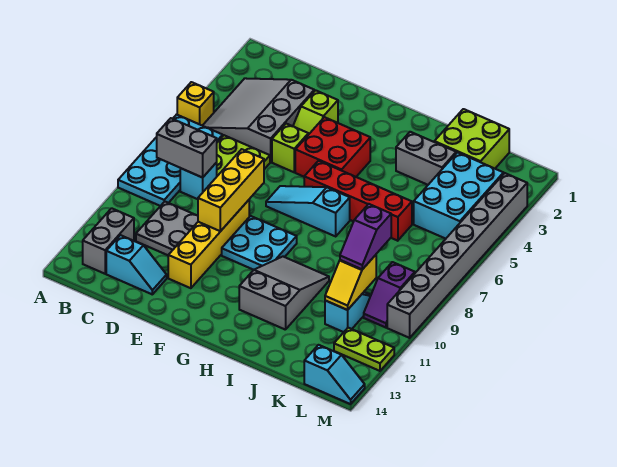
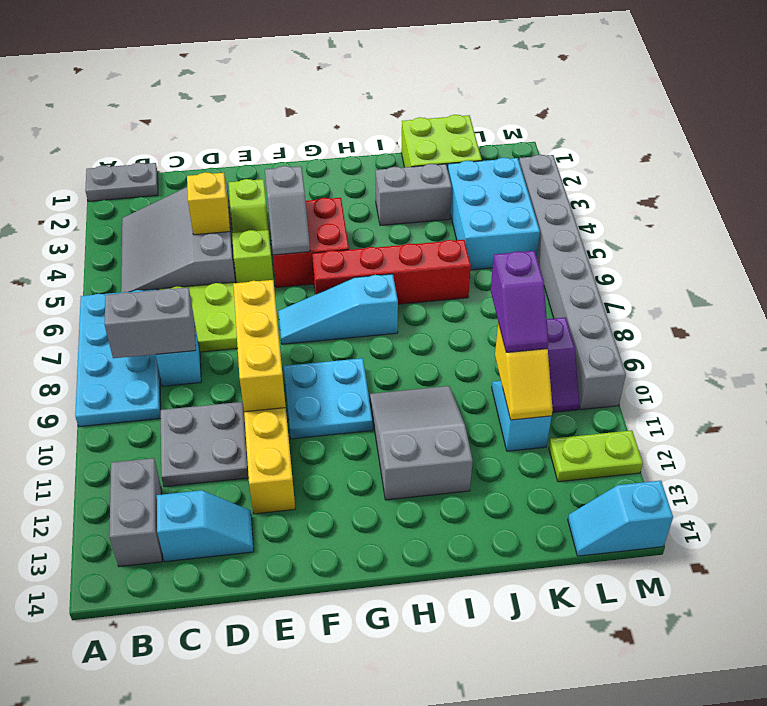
none -> grey plate A1:B1 level 1
yellow brick A5 level 1 -> yellow brick D4 level 2
none -> grey slope F4:F5 level 2 top 4
cyan slope L14:M14 level 1 top L -> cyan slope L14:M14 level 1 top M

